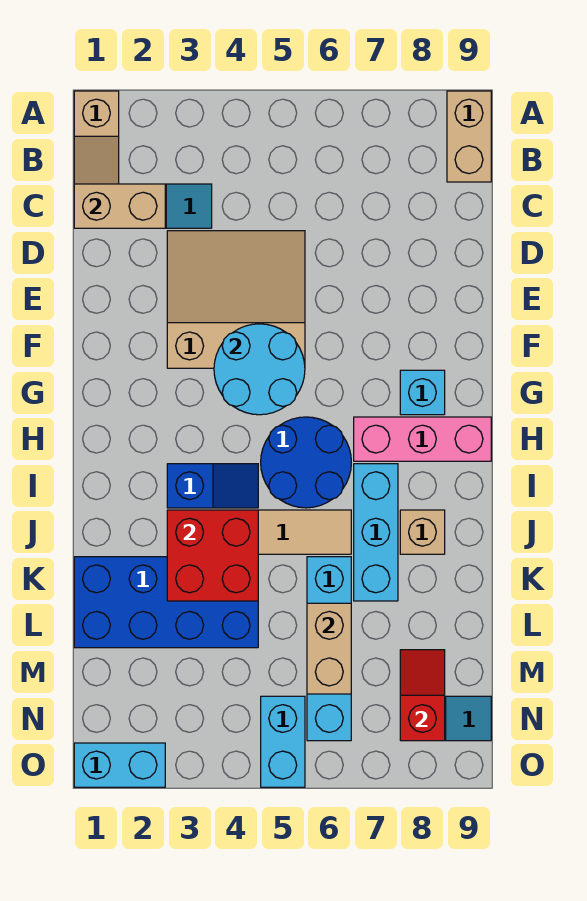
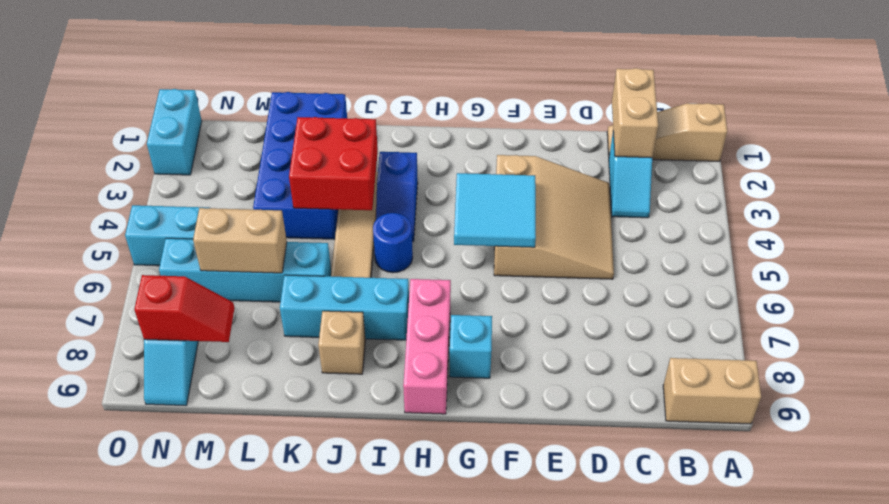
cyan round brick F4:G5 level 2 -> cyan tile F4:G5 level 2
blue round brick H5:I6 level 1 -> blue round brick I5 level 1

